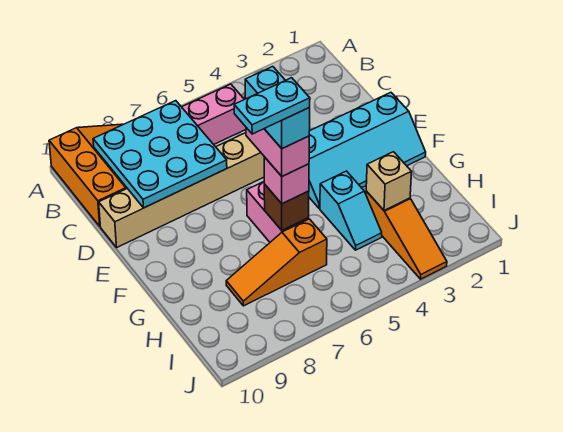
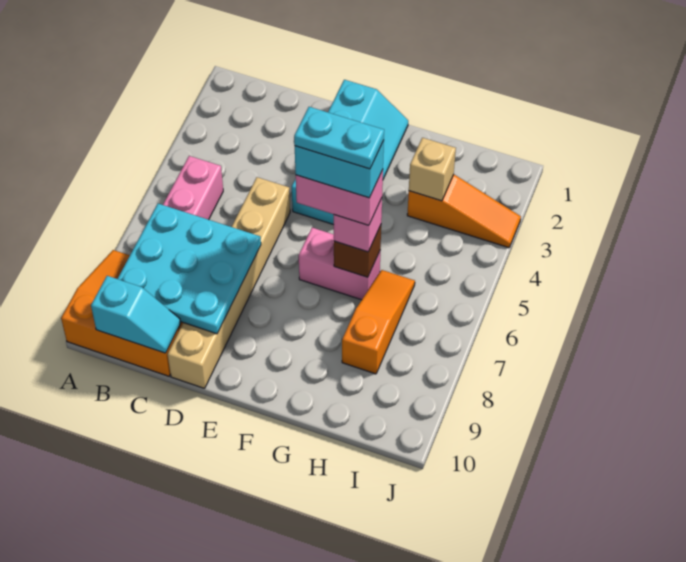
cyan slope G4:H4 level 1 top G -> cyan slope B10:C10 level 2 top B
cyan plate G6:G7 level 6 -> cyan plate F6:G6 level 6
orange slope H6:H8 level 1 top 6 -> orange slope H6:H8 level 1 top 8

